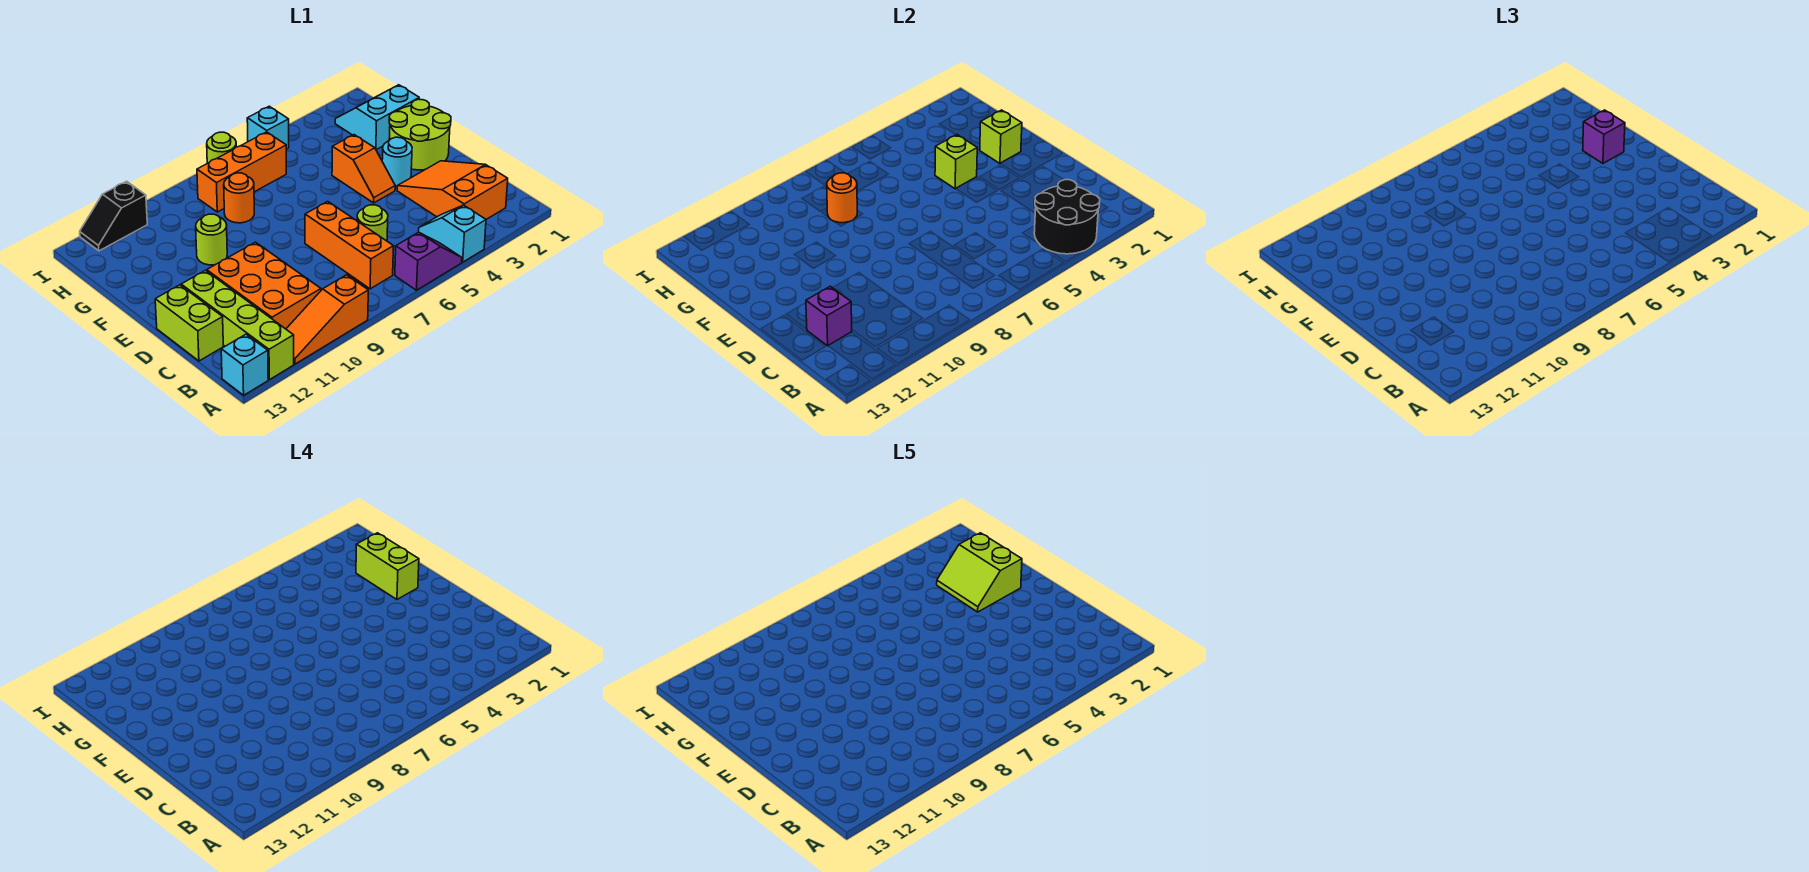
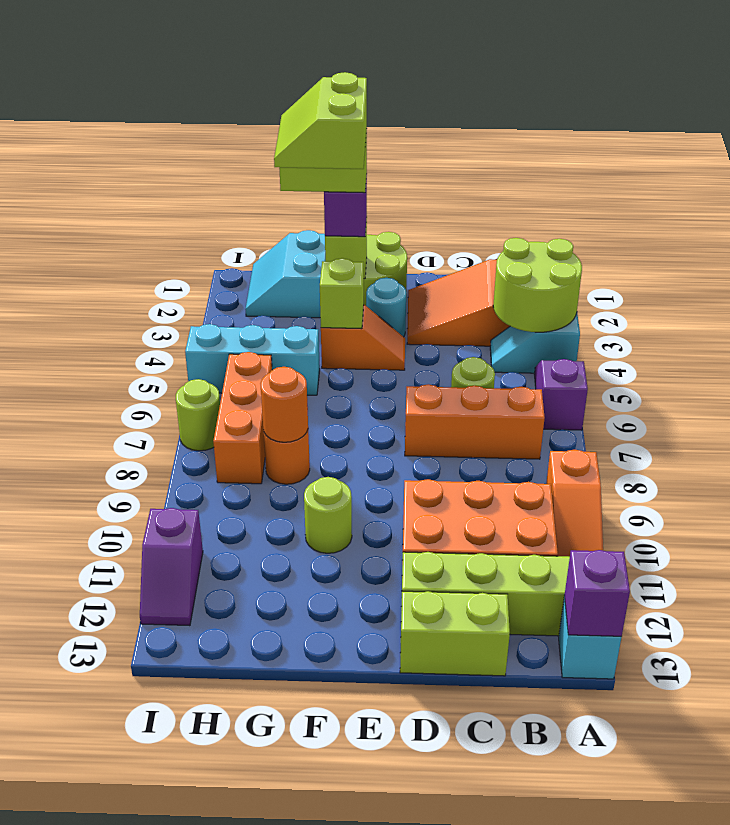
black round brick A3:B4 level 2 -> lime round brick A3:B4 level 2
purple brick C12 level 2 -> purple brick A13 level 2
lime slope F2:G3 level 5 top 2 -> lime slope F2:G3 level 5 top F
cyan brick I5 level 1 -> cyan brick G5:I5 level 1
black slope I11:I12 level 1 top 11 -> purple slope I11:I12 level 1 top 11

